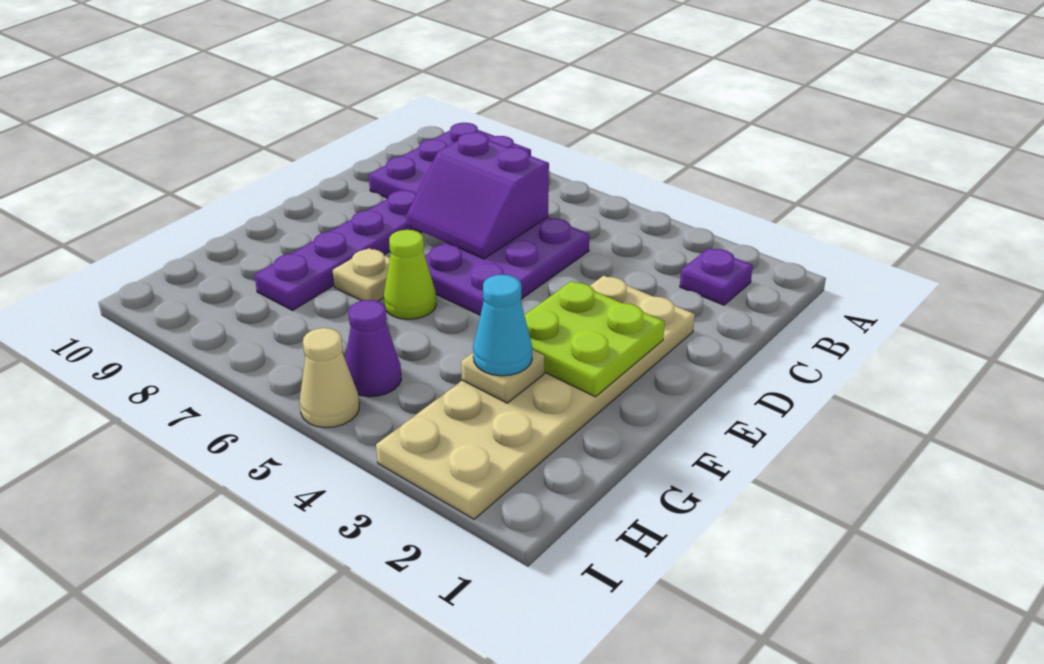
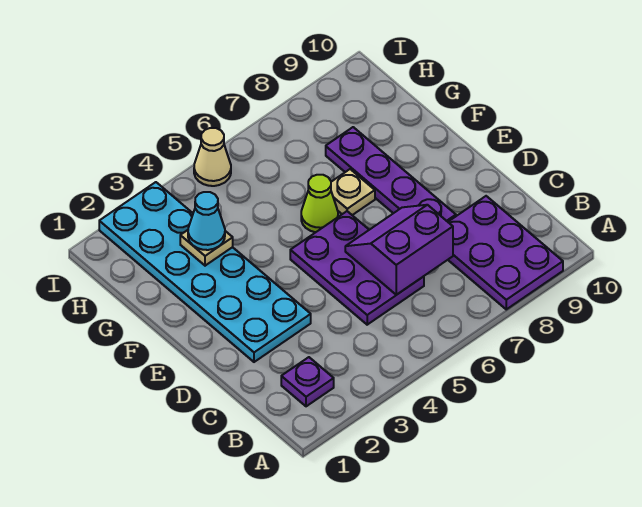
tan plate D2:I3 level 1 -> cyan plate D2:I3 level 1
lime plate E2:F3 level 2 -> none
purple cone H5 level 1 -> none

